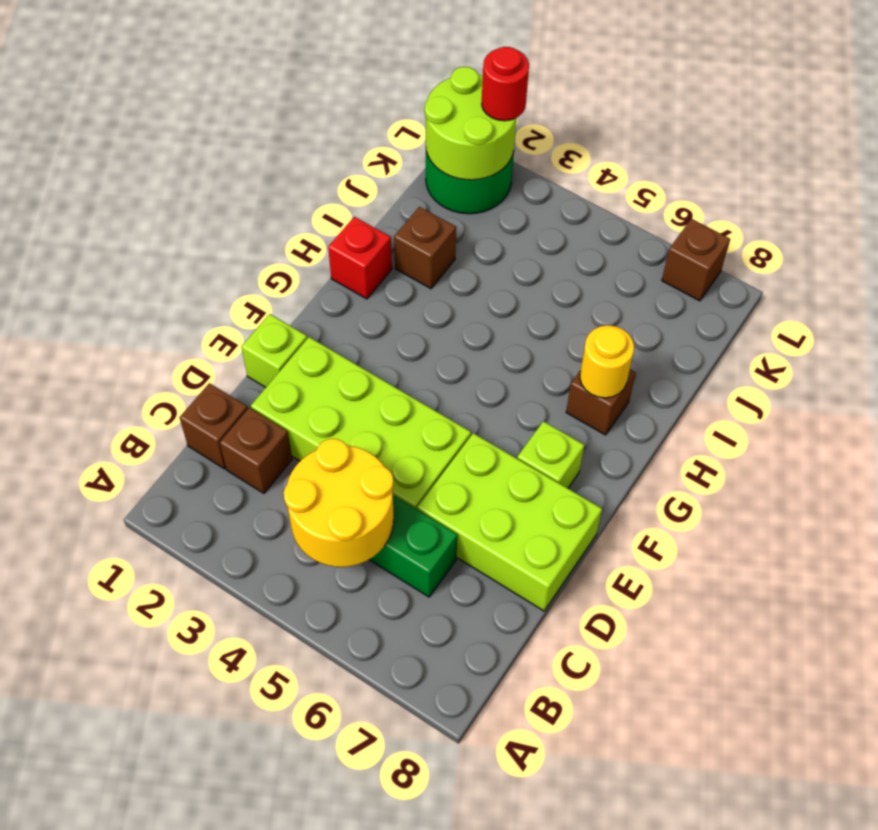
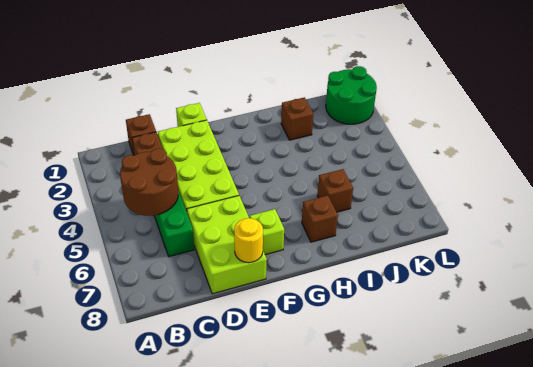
yellow round brick B4:C5 level 2 -> brown round brick B4:C5 level 2
red brick H1 level 1 -> none
yellow round brick H7 level 2 -> yellow round brick E8 level 2
lime round brick K1:L2 level 2 -> none
red round brick L2 level 3 -> none
brown brick L7 level 1 -> brown brick I6 level 1

